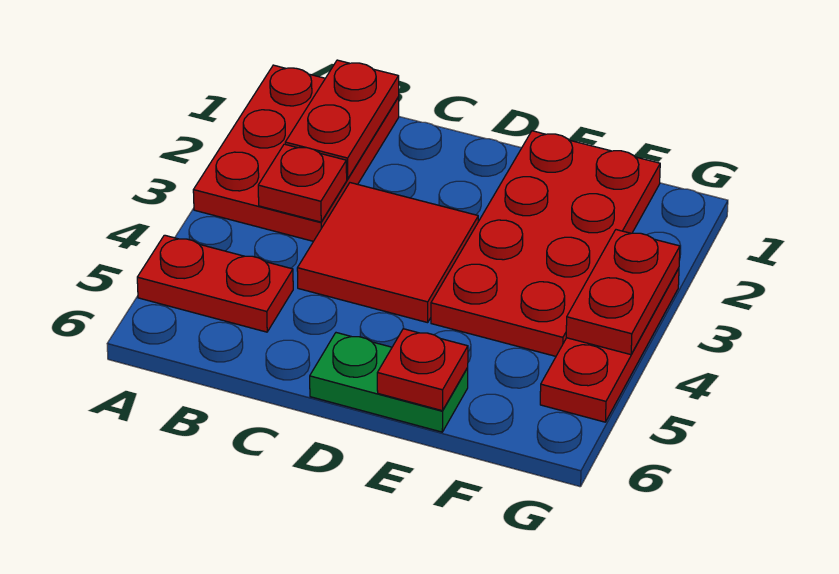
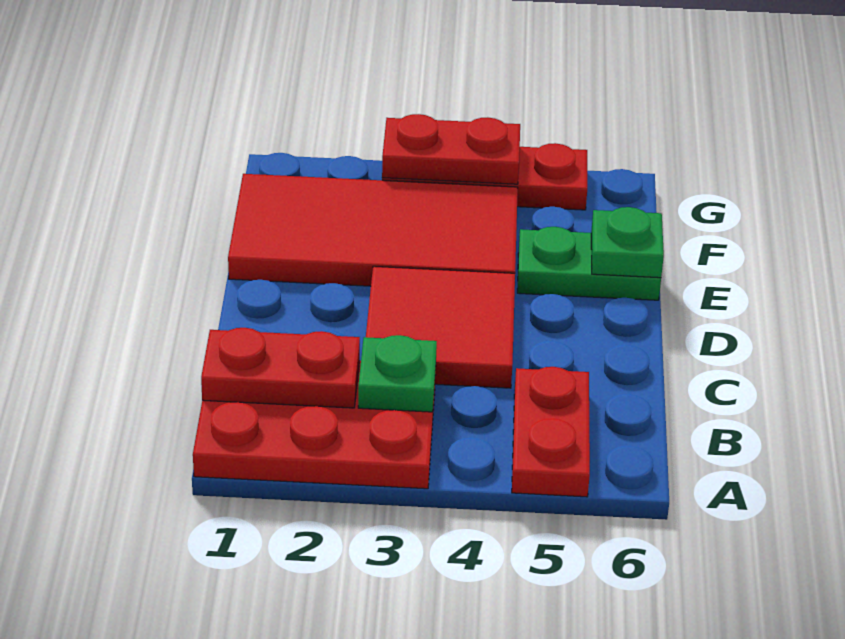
red plate B3 level 2 -> green plate B3 level 2
green plate D6:E6 level 1 -> green plate E5:E6 level 1
red plate E1:F4 level 1 -> red tile E1:F4 level 1
red plate E6 level 2 -> green plate E6 level 2

